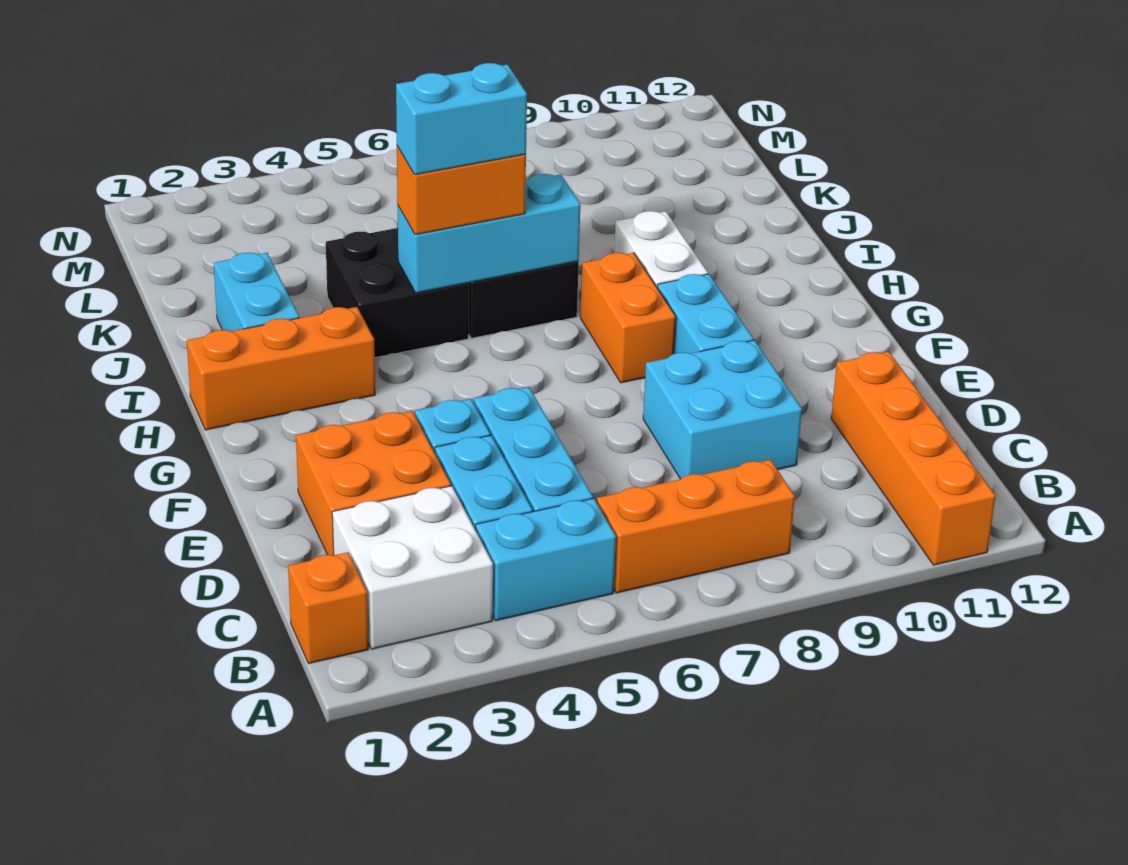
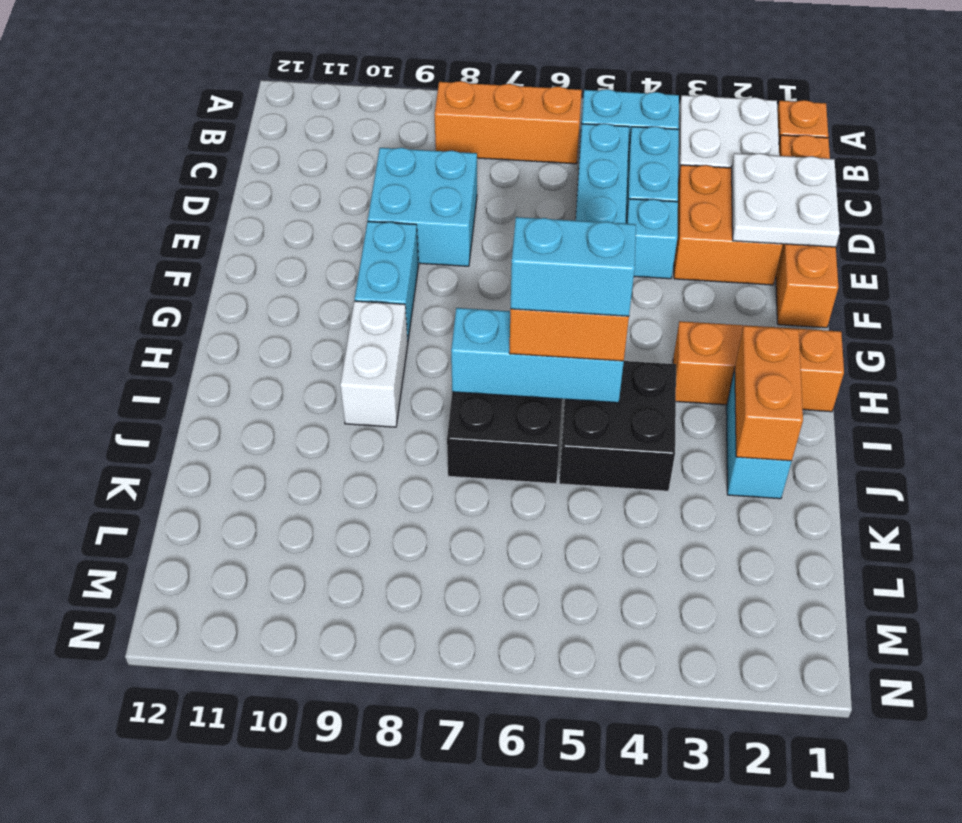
orange brick A11:D11 level 1 -> orange brick C1:F1 level 1
none -> white plate D1:E2 level 2
orange brick G8:H8 level 1 -> orange brick I2:J2 level 2

